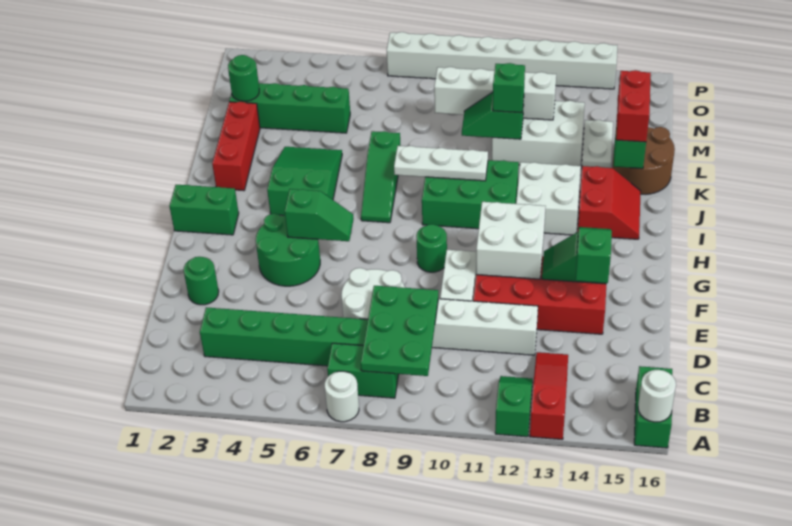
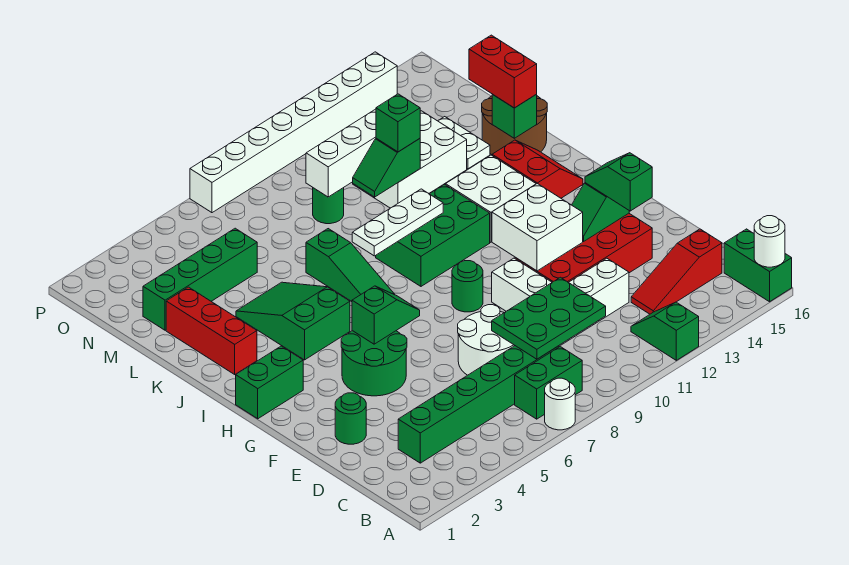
red slope A13:C13 level 1 top A -> red slope C13:C15 level 1 top 15
green plate B8:D9 level 2 -> green plate C8:D10 level 2
green round brick M2 level 2 -> green round brick M9 level 1

